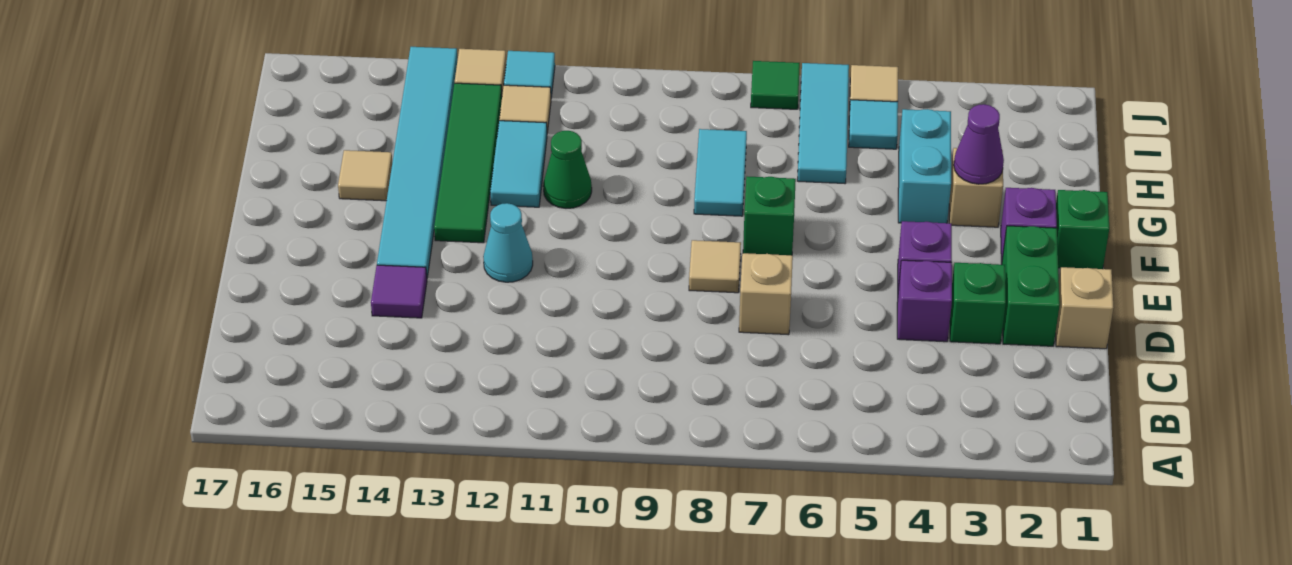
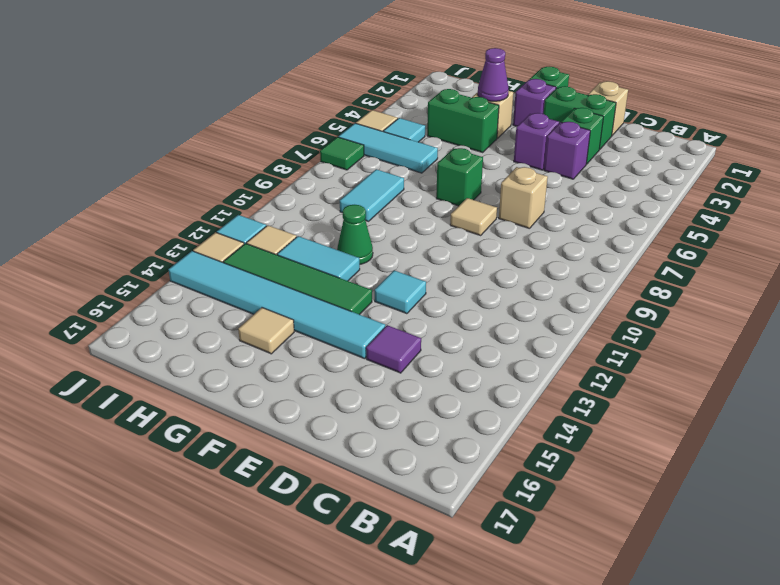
cyan cone E12 level 1 -> cyan tile E12 level 1
cyan brick G4:H4 level 1 -> green brick G4:H4 level 1
cyan tile G8:H8 level 1 -> cyan tile H8:H9 level 1

